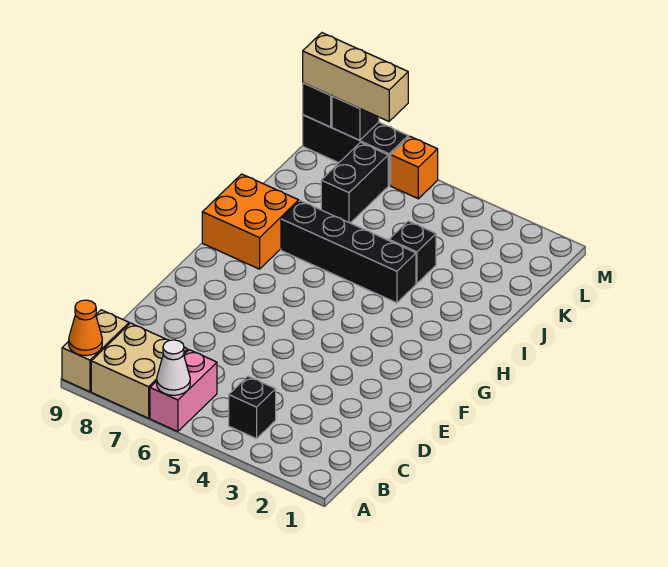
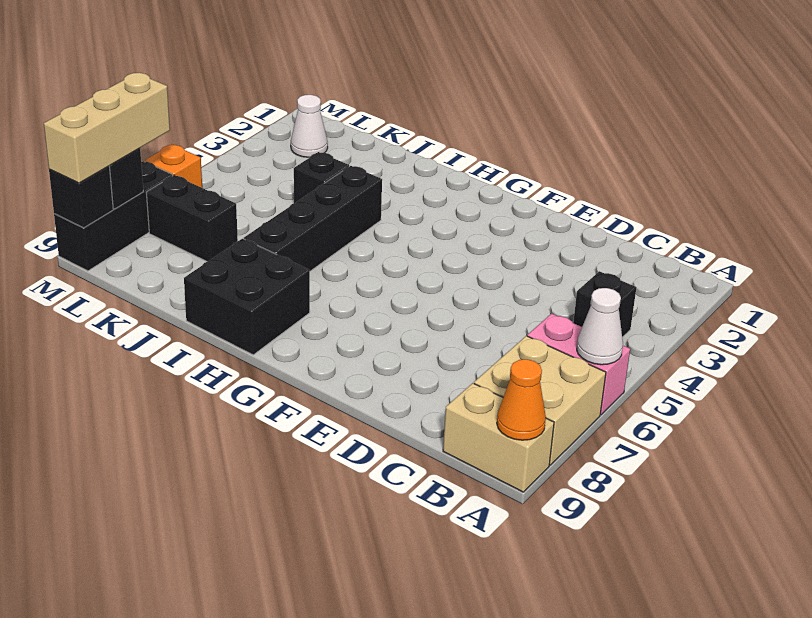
orange brick H8:I9 level 1 -> black brick H8:I9 level 1
none -> white cone L2 level 1

